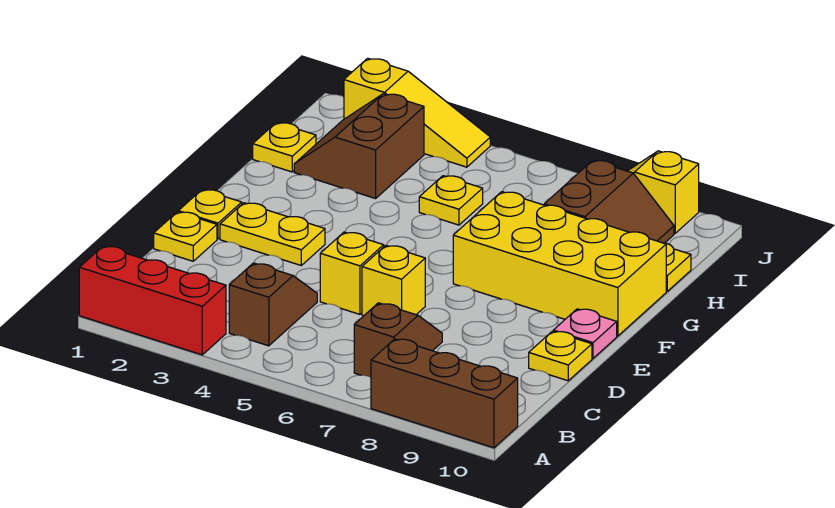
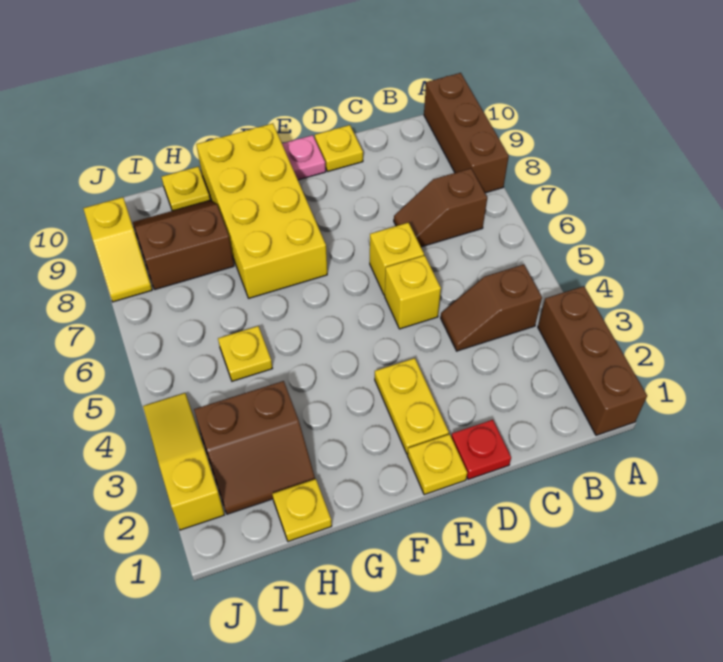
red brick A1:A3 level 1 -> brown brick A1:A3 level 1
yellow plate D1 level 1 -> red plate D1 level 1

